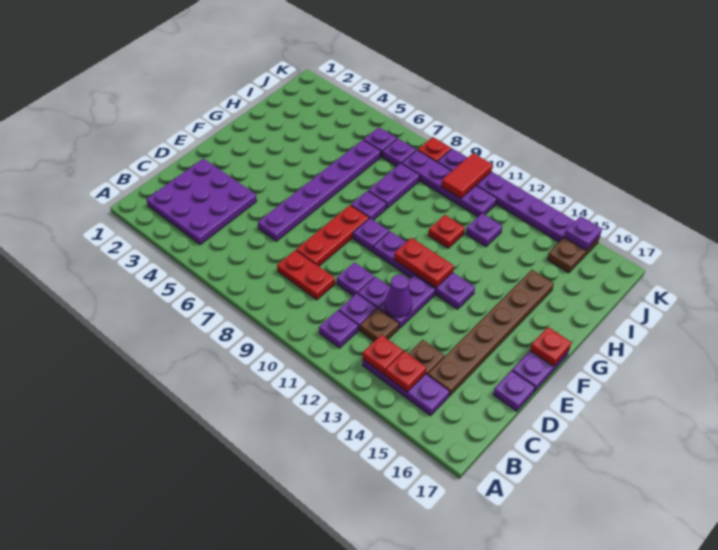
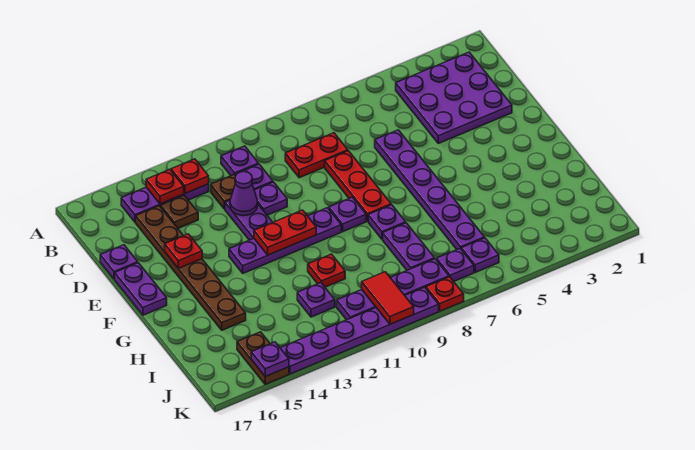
purple plate D10 level 1 -> none
red plate F17 level 2 -> red plate E15 level 2

